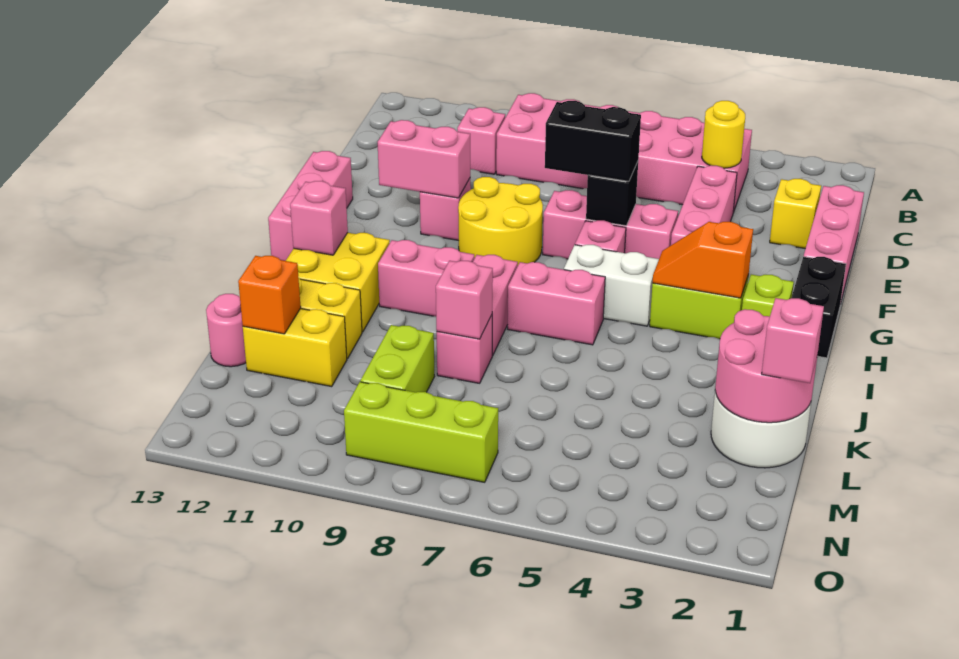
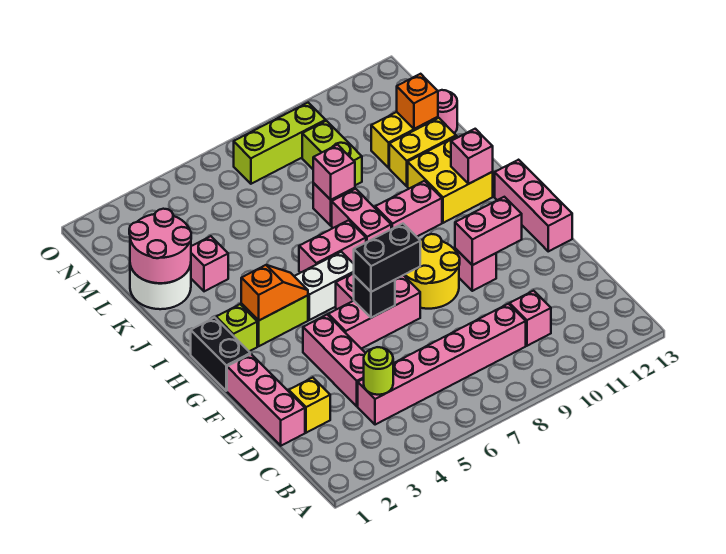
pink brick B4:C9 level 1 -> pink brick C4:C9 level 1
yellow round brick C4 level 2 -> lime round brick C4 level 2
pink brick L1 level 3 -> pink brick K3 level 1

